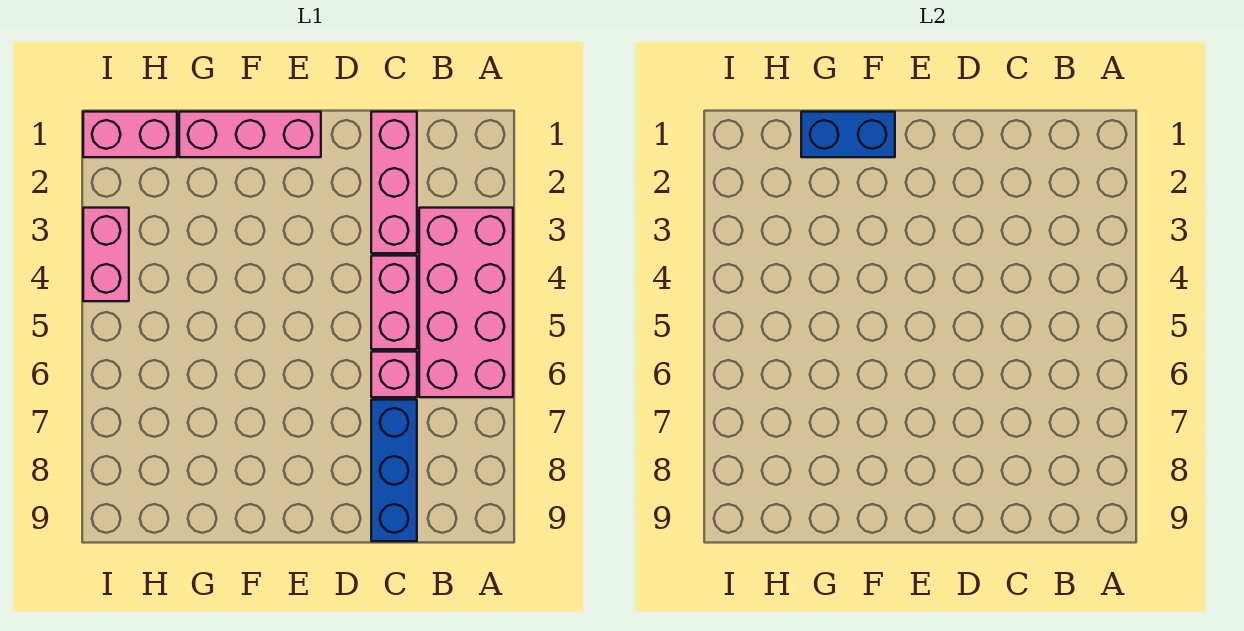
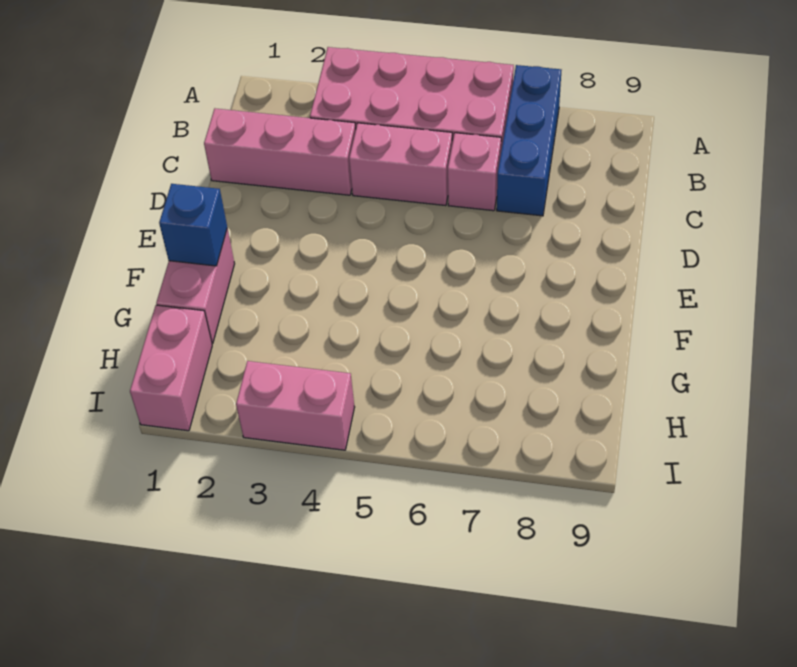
blue brick C7:C9 level 1 -> blue brick A7:C7 level 1
pink brick E1:G1 level 1 -> pink brick F1:G1 level 1
blue brick F1:G1 level 2 -> blue brick F1 level 2

